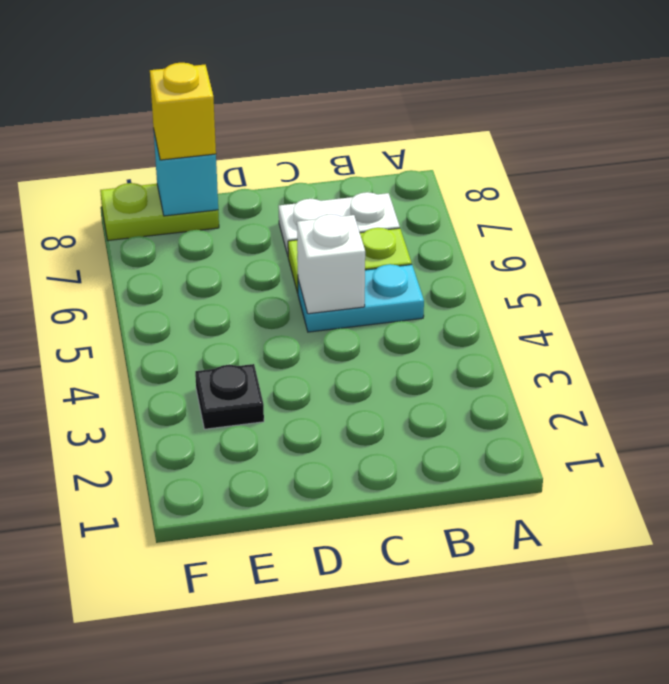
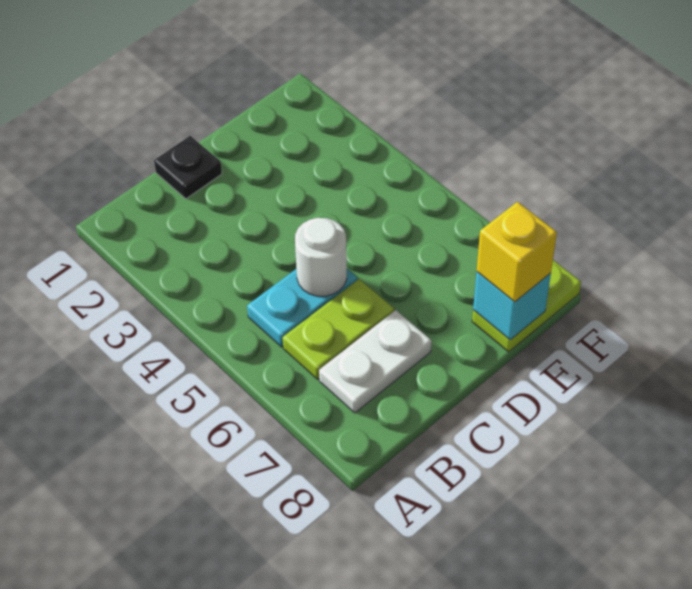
white brick C5 level 2 -> white round brick C5 level 2
black plate E3 level 1 -> black plate C1 level 1

